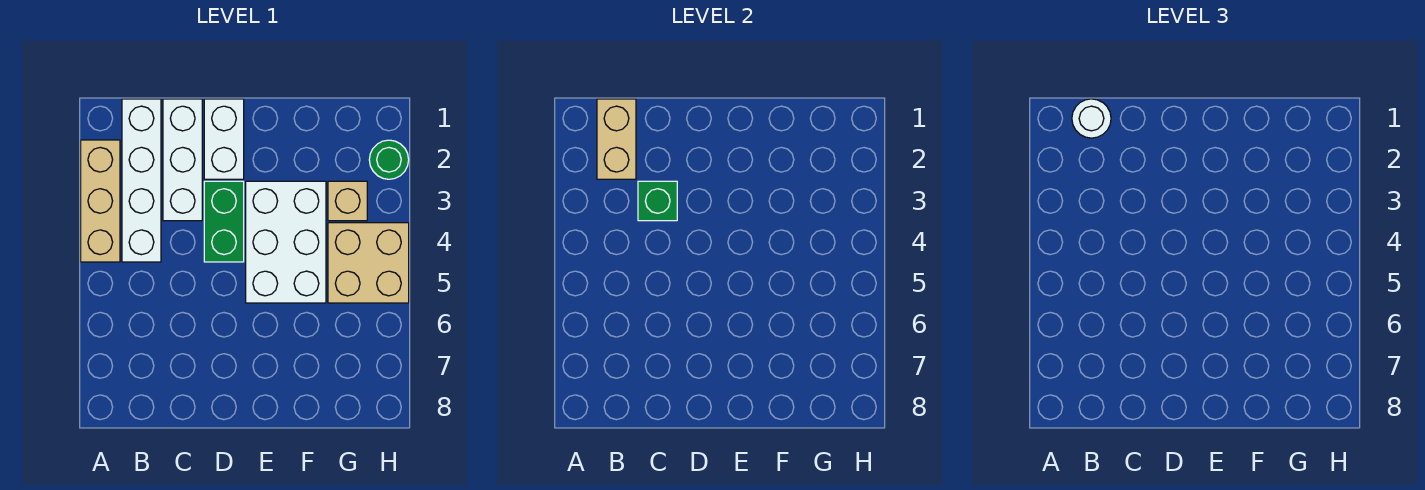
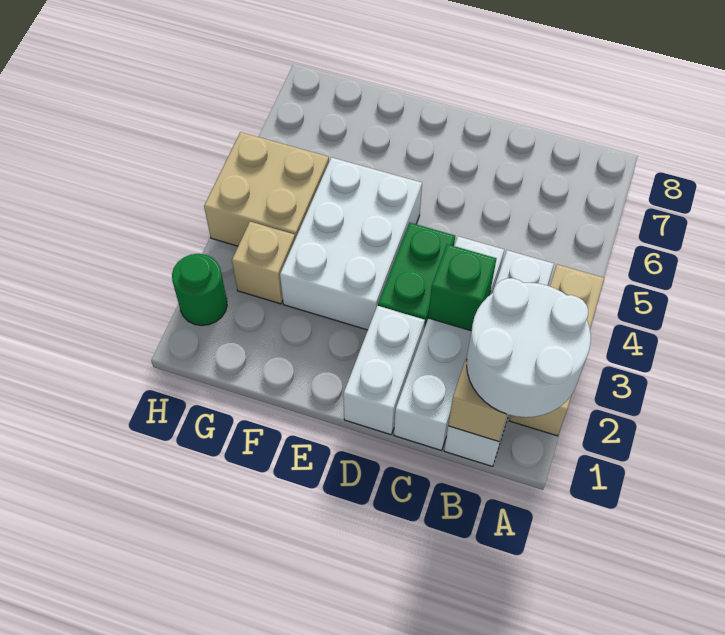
white round brick B1 level 3 -> white round brick A1:B2 level 3
white brick C1:C3 level 1 -> white brick C1:C4 level 1

